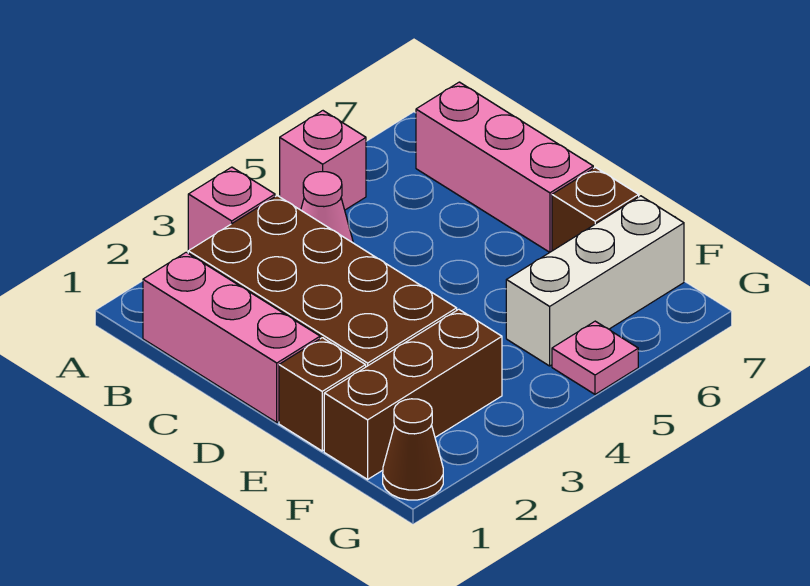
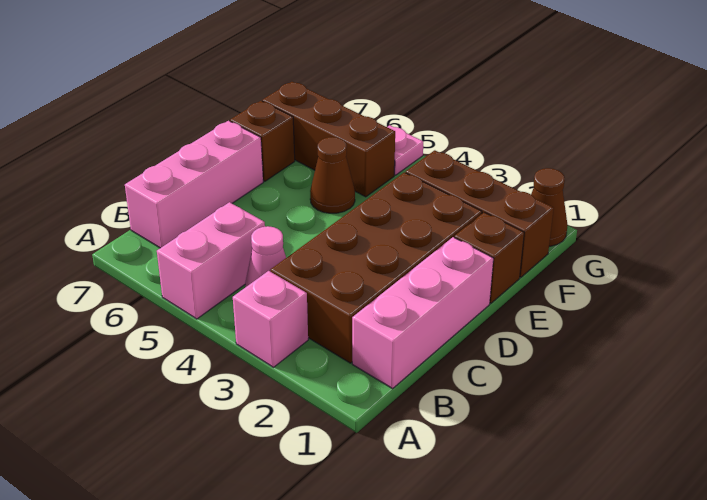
pink brick A5 level 1 -> pink brick A5:B5 level 1
none -> brown cone E5 level 1
white brick F5:F7 level 1 -> brown brick F5:F7 level 1

